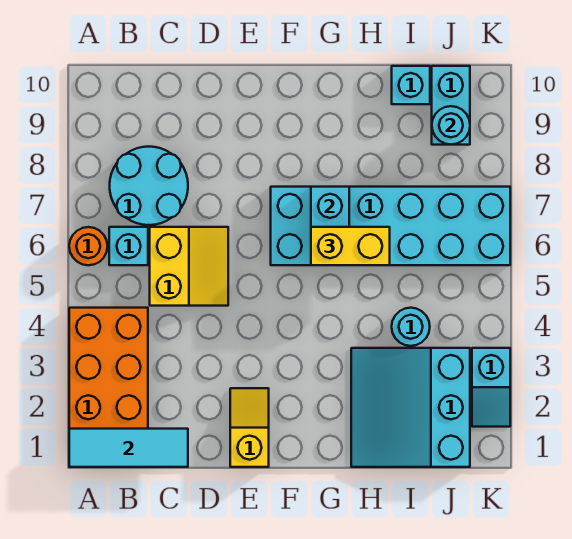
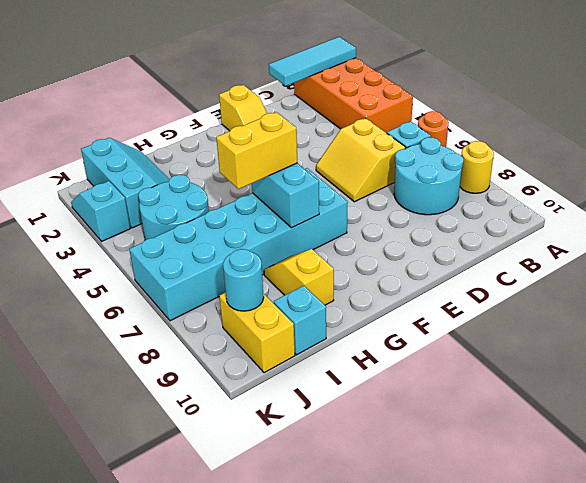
none -> yellow round brick A8 level 1
cyan slope H1:J3 level 1 top J -> cyan slope I1:J3 level 1 top J
none -> yellow slope H8:H9 level 1 top 9
cyan round brick I4 level 1 -> cyan round brick I4:J5 level 1
cyan brick J9:J10 level 1 -> yellow brick J9:J10 level 1

